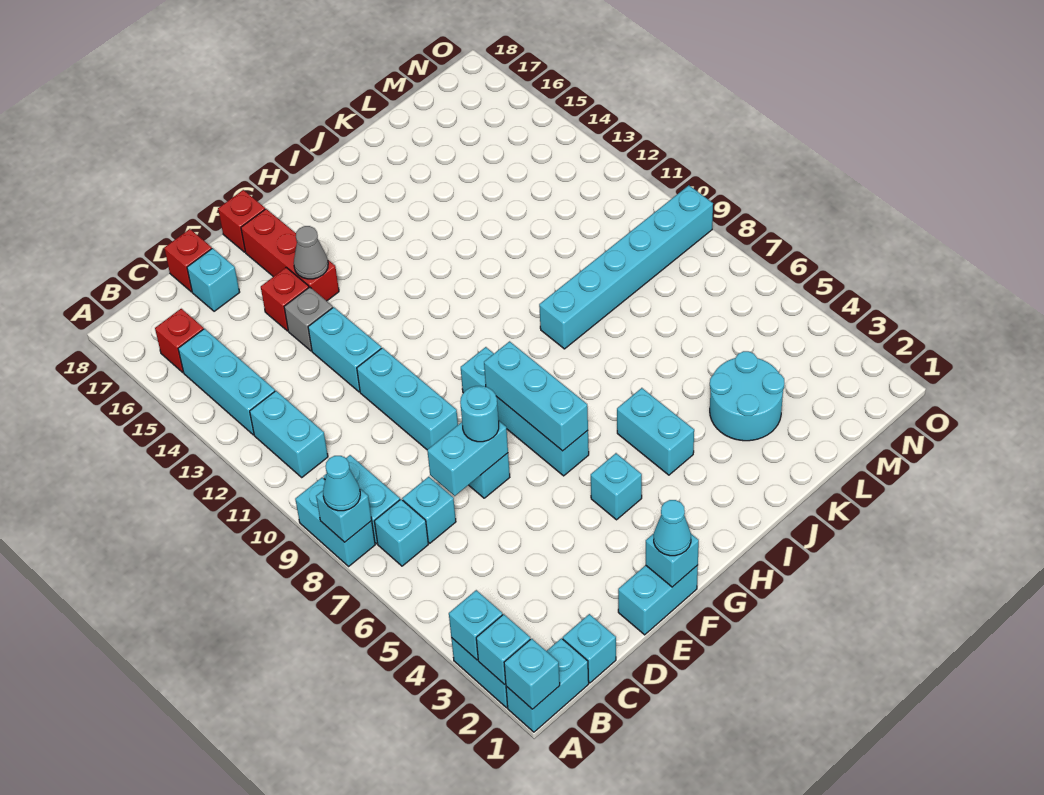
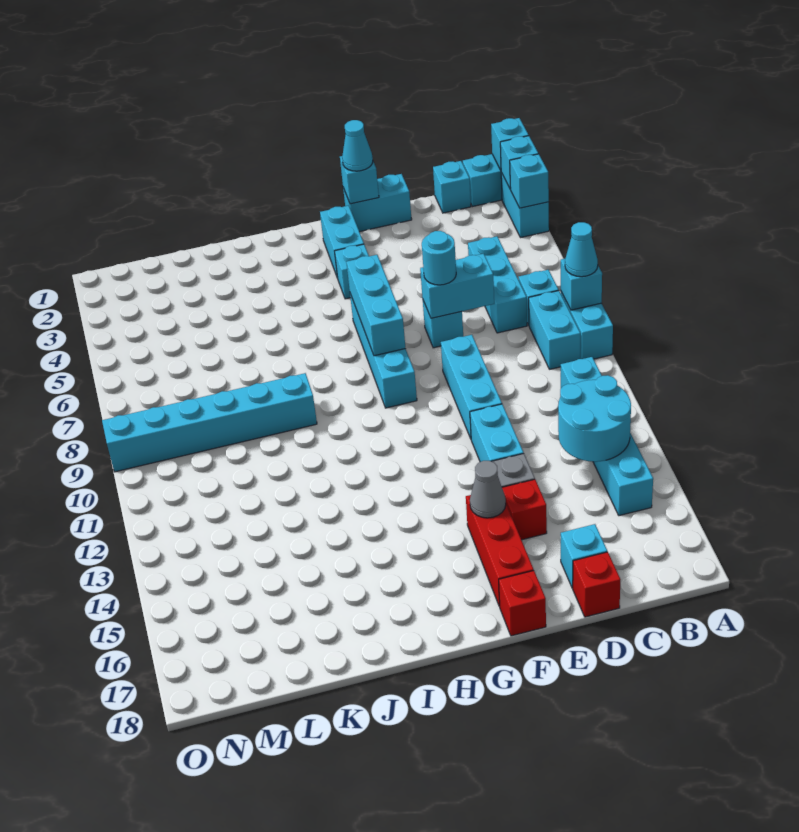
red brick B16 level 1 -> none
cyan brick C7 level 1 -> cyan brick C5:C7 level 1
cyan brick I4:I5 level 1 -> cyan brick G2:G3 level 1
cyan round brick K3:L4 level 1 -> cyan round brick B13:C14 level 2

